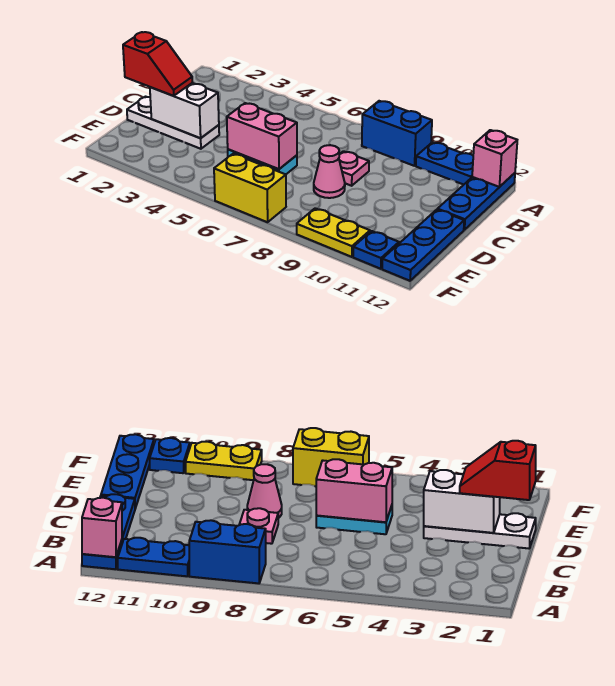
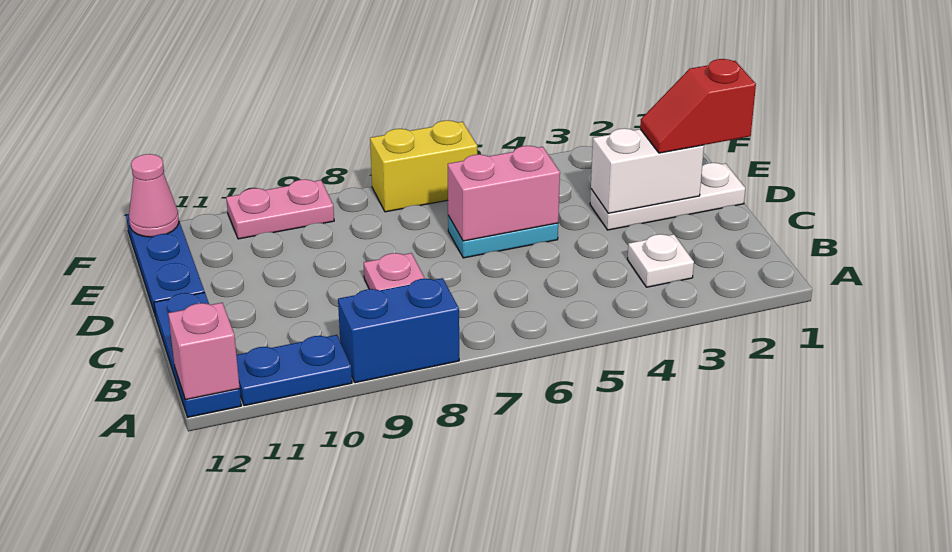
none -> white plate B3 level 1
pink cone D8 level 1 -> pink cone F12 level 2
yellow plate F9:F10 level 1 -> pink plate F9:F10 level 1
blue plate F11 level 1 -> none

